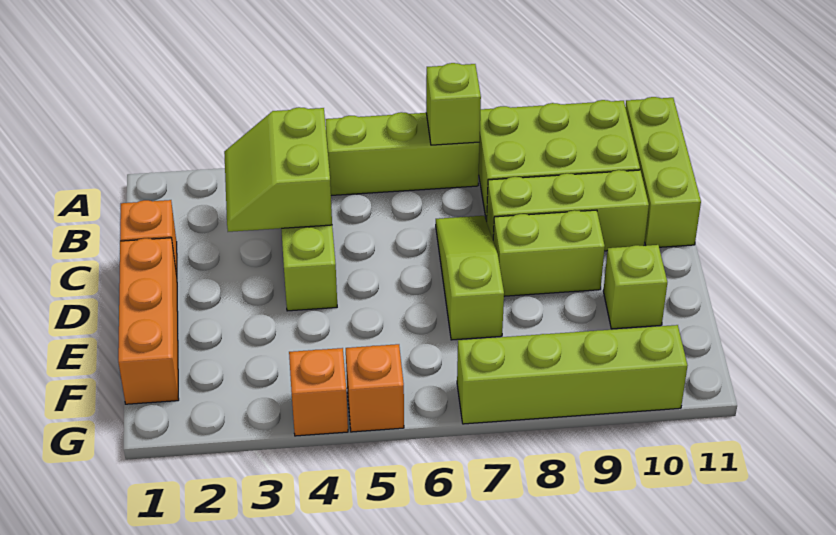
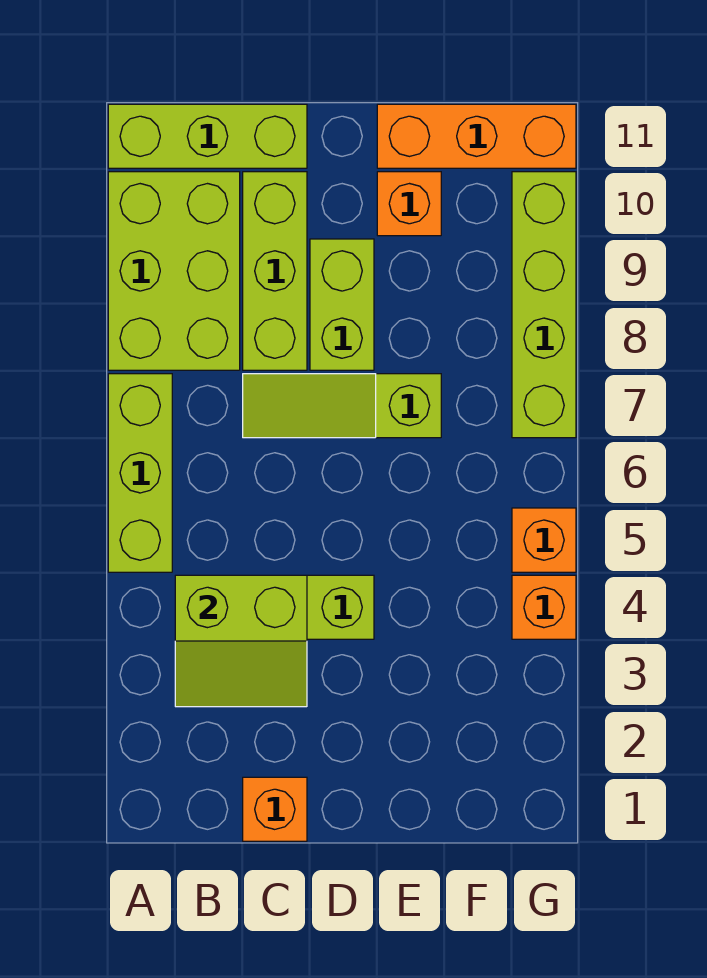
lime brick A7 level 2 -> none
orange brick D1:F1 level 1 -> orange brick E11:G11 level 1
lime brick E10 level 1 -> orange brick E10 level 1

